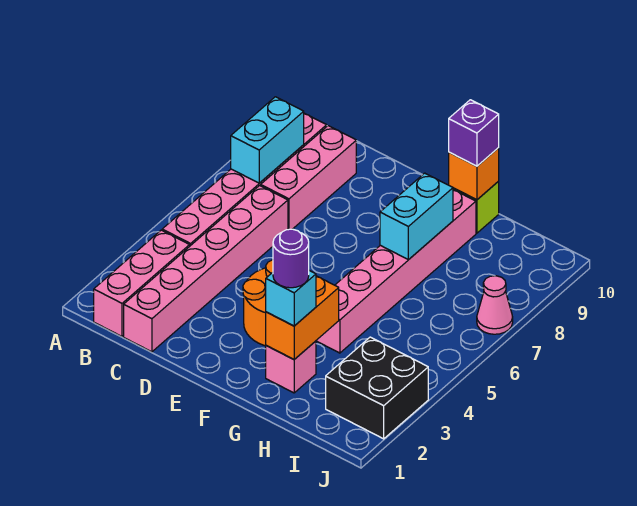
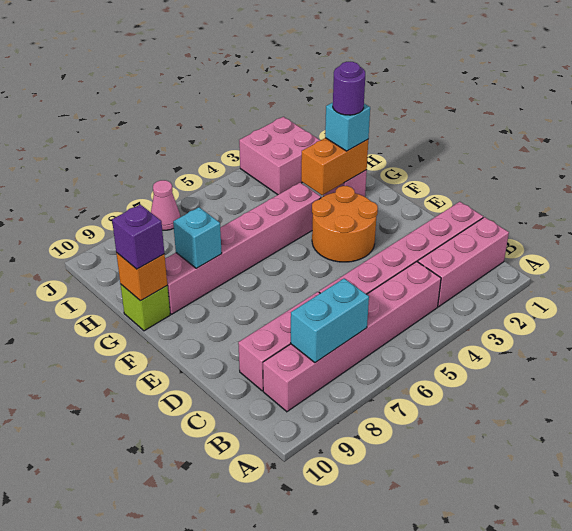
cyan brick G7:G8 level 2 -> cyan brick G8 level 2
black brick I2:J3 level 1 -> pink brick I2:J3 level 1

